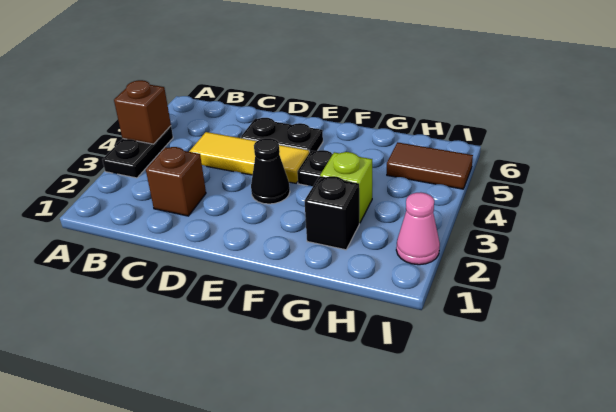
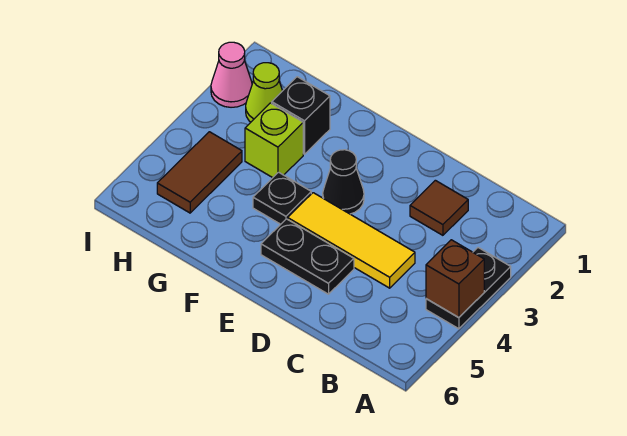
brown brick C2 level 1 -> brown tile C2 level 1
none -> lime cone H2 level 1
brown tile H5:I5 level 1 -> brown tile H4:H5 level 1

